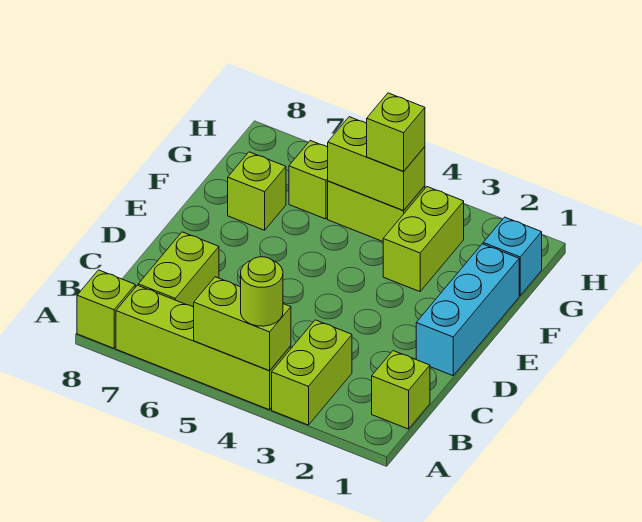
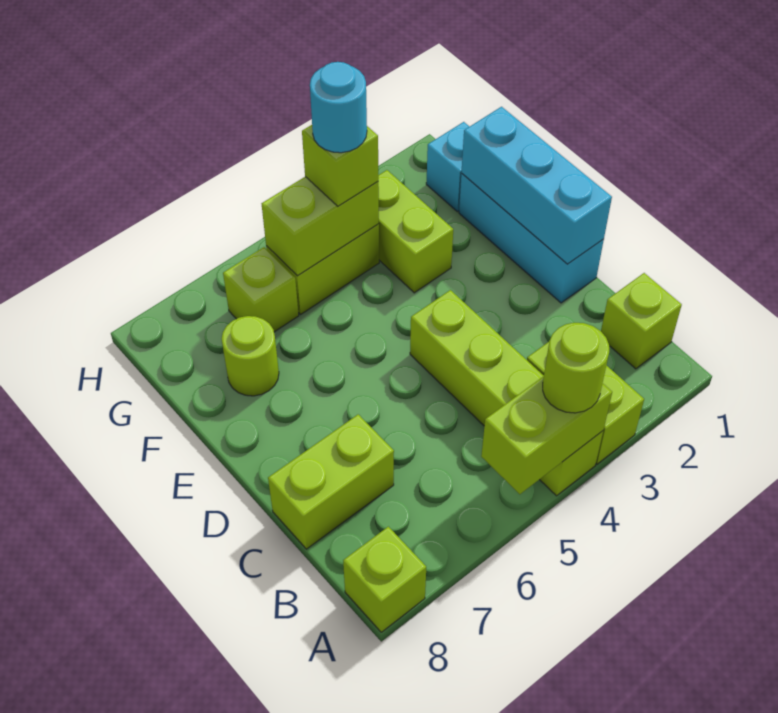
lime brick A4:A7 level 1 -> lime brick A4:D4 level 1
lime brick B7:C7 level 1 -> lime brick C7:C8 level 1
none -> cyan brick D1:F1 level 2
lime brick F7 level 1 -> lime round brick F7 level 1
none -> cyan round brick G4 level 4

